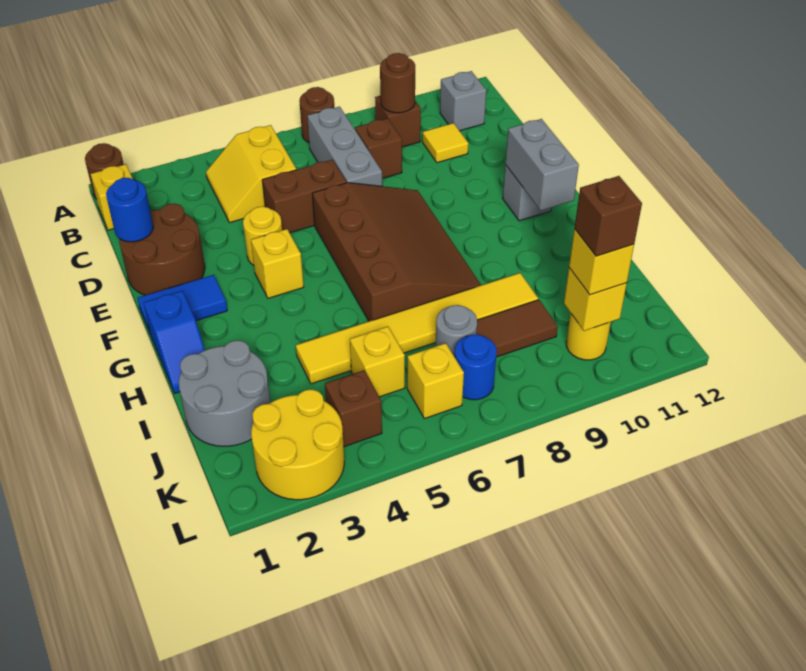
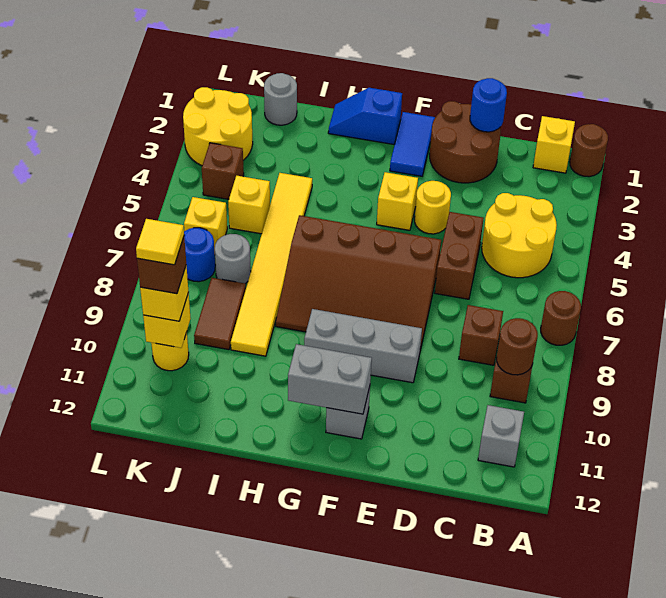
yellow slope B4:C5 level 1 top 5 -> yellow round brick B4:C5 level 1
grey brick B7:D7 level 1 -> grey brick E9:G9 level 1
yellow tile C10 level 1 -> yellow tile K10 level 5
grey round brick I1:J2 level 1 -> grey round brick J1 level 1

